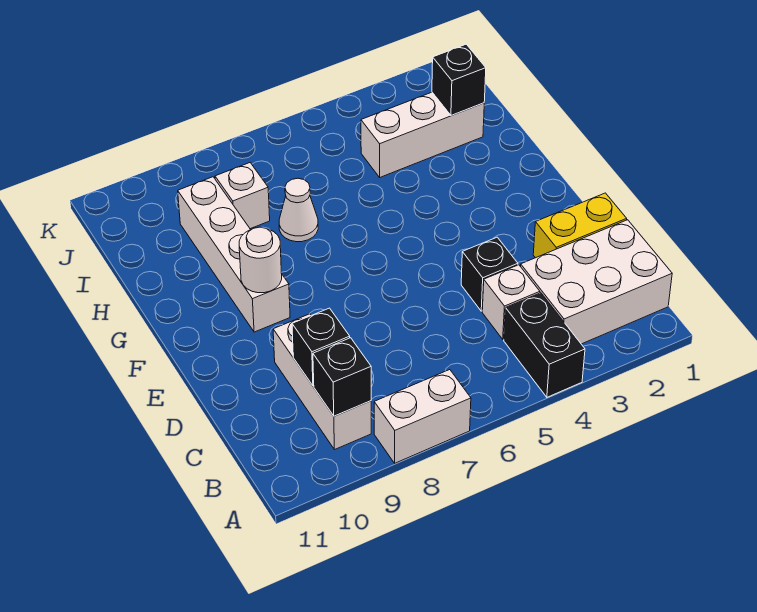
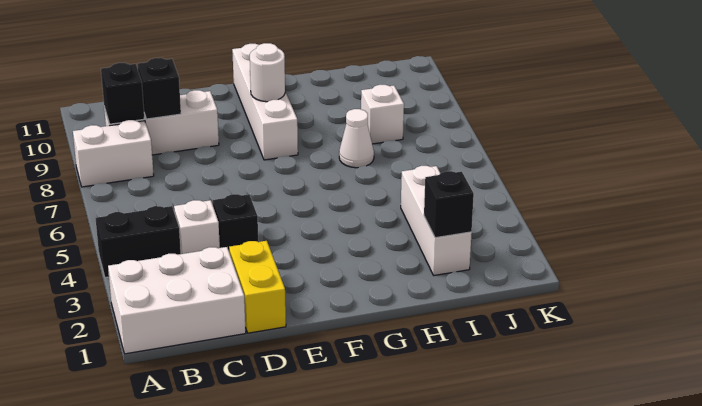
white brick A7:A8 level 1 -> white brick A8:B8 level 1
white brick B1:C3 level 1 -> white brick A1:C2 level 1
white brick F9:I9 level 1 -> white brick F8:F11 level 1

